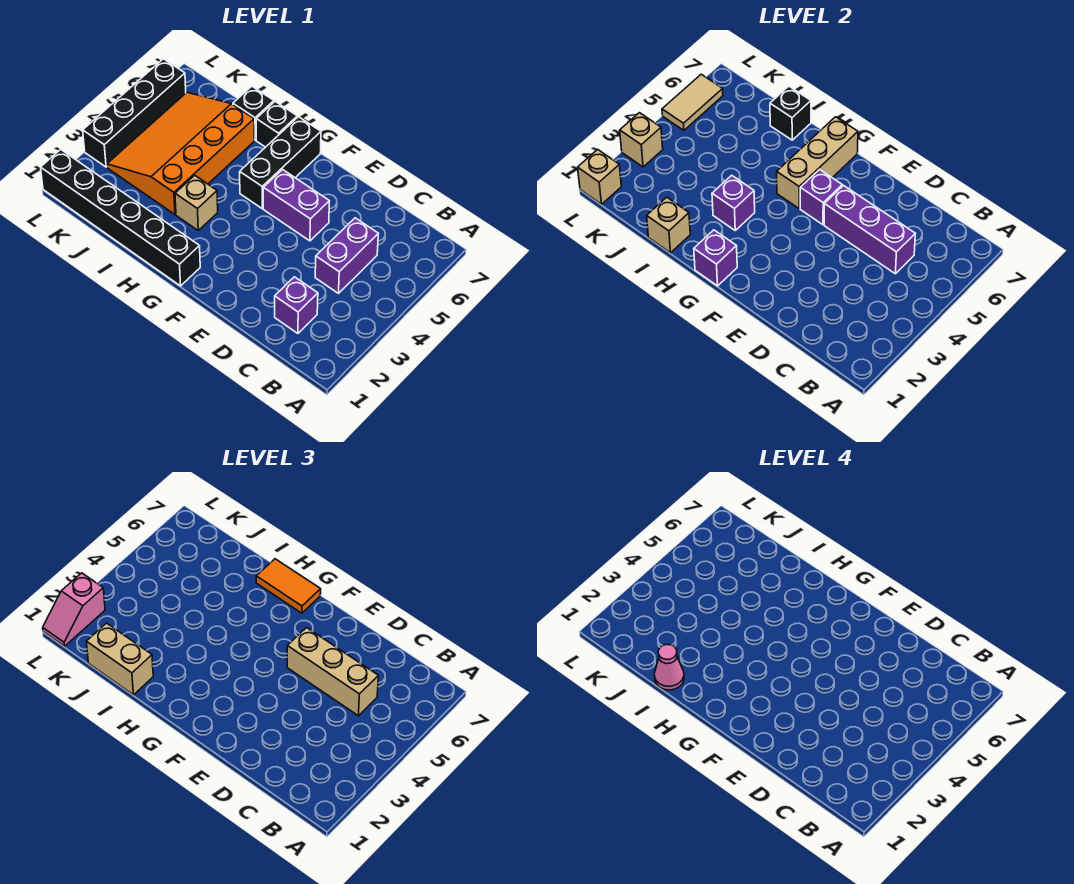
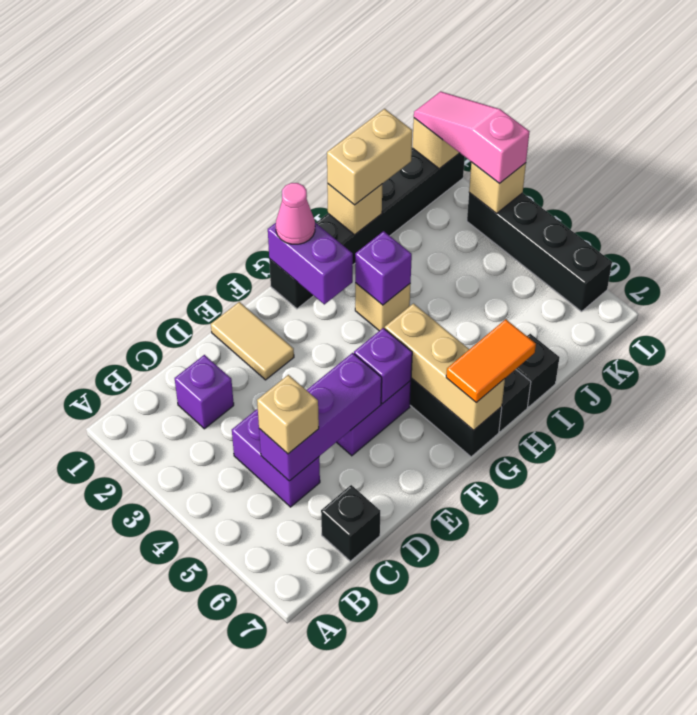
tan brick C5:E5 level 3 -> tan brick C5 level 3
purple brick G1 level 2 -> purple brick G1:G2 level 2
pink cone I1 level 4 -> pink cone G1 level 3
orange slope I3:K6 level 1 top I -> none
black brick I7 level 2 -> black brick C7 level 1
pink slope L1:L2 level 3 top 2 -> pink slope L1:L3 level 3 top 3
tan tile L5:L6 level 2 -> tan tile E1:E2 level 1

